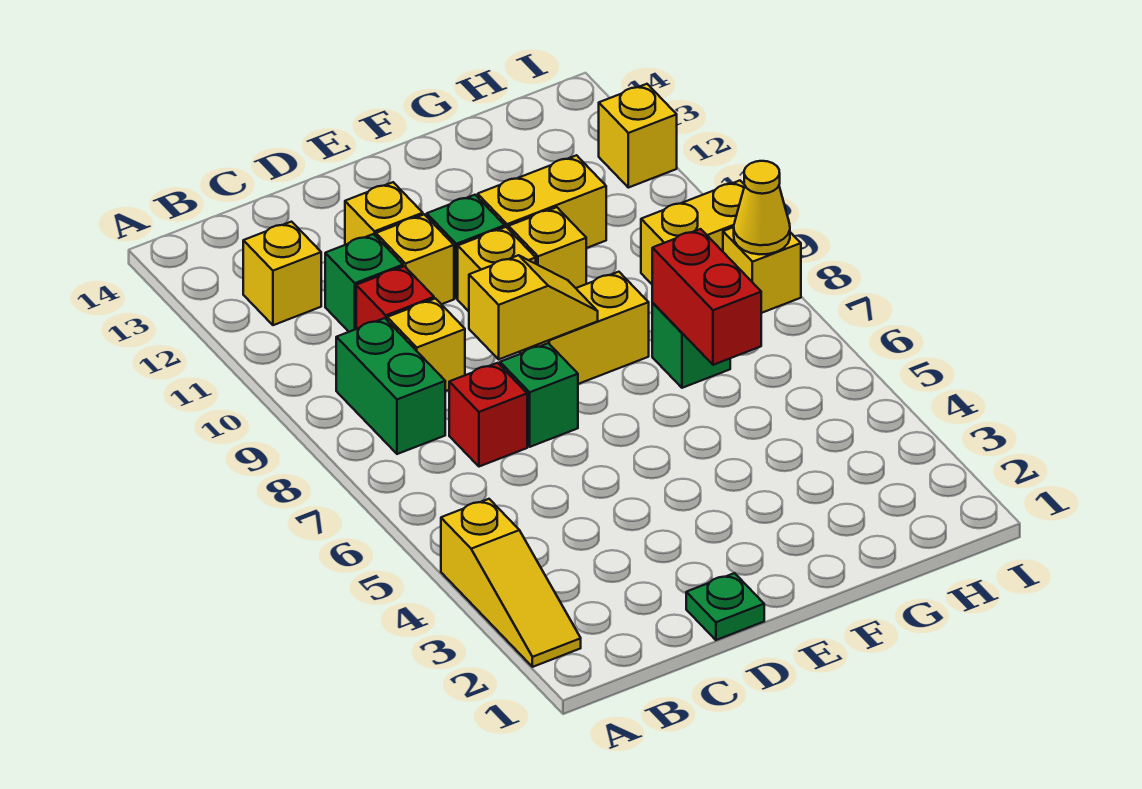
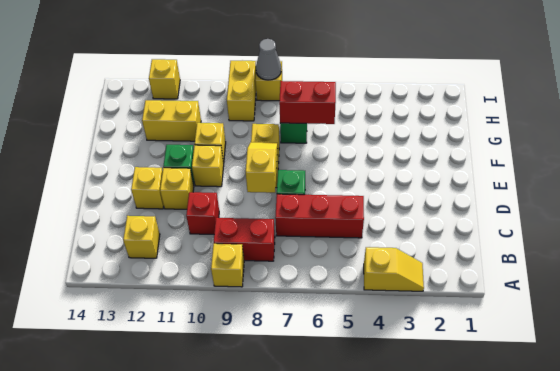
yellow slope A2:A4 level 1 top 4 -> yellow slope A3:A4 level 1 top 4
green brick B8:B9 level 1 -> red brick B8:B9 level 1
red brick C7 level 1 -> red brick C5:C7 level 1
yellow brick C9 level 1 -> yellow brick A9 level 1
green brick C11 level 1 -> none
green plate D1 level 1 -> none
yellow brick F11:G11 level 1 -> yellow brick G11:G12 level 1
yellow cone I8 level 2 -> grey cone I8 level 2

